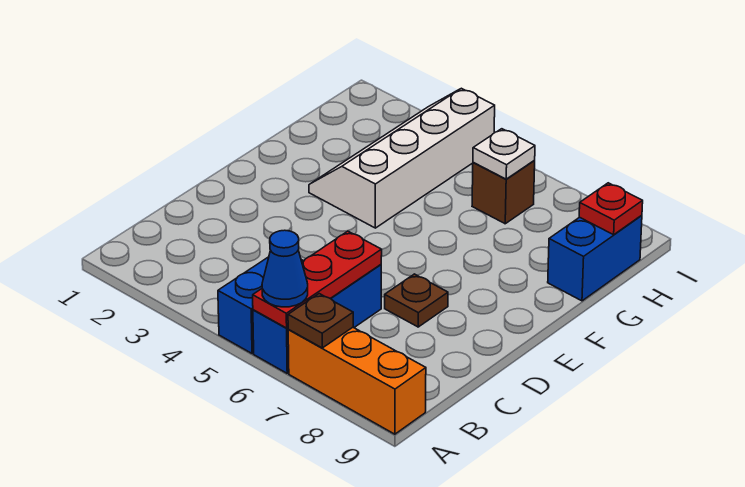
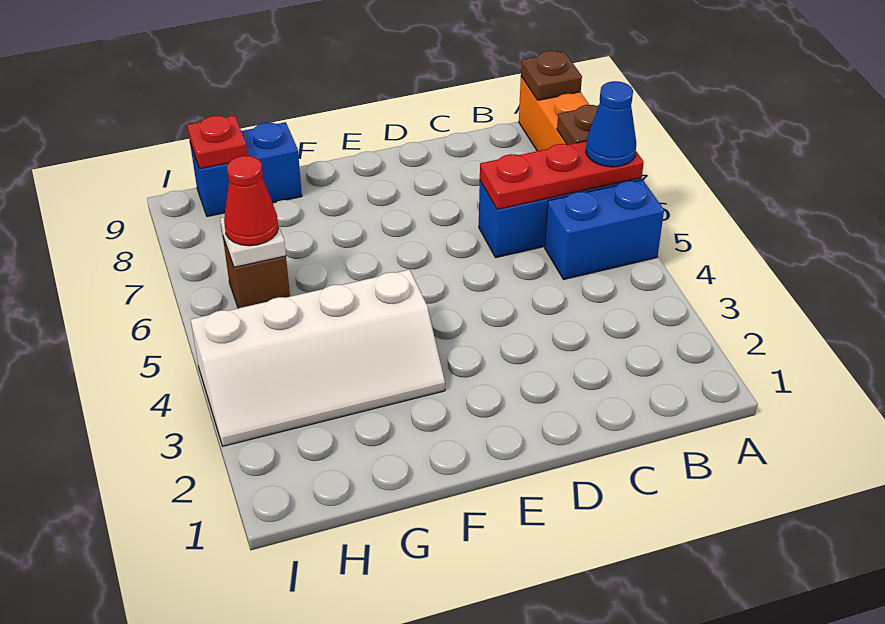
brown plate D7 level 1 -> brown plate A9 level 2
none -> red cone H6 level 3

